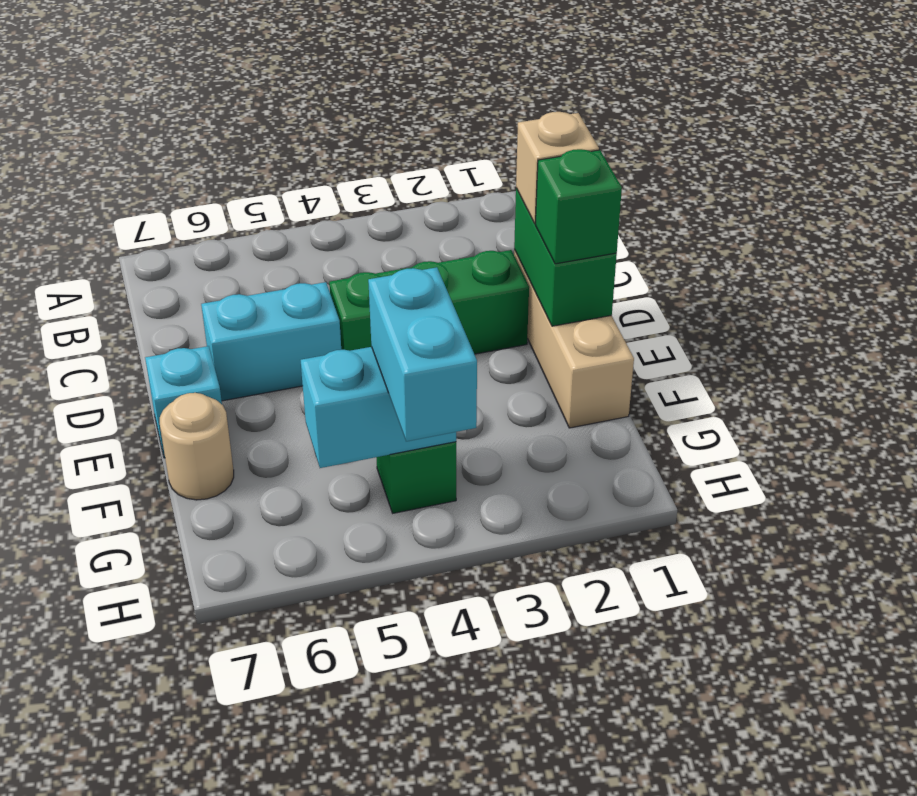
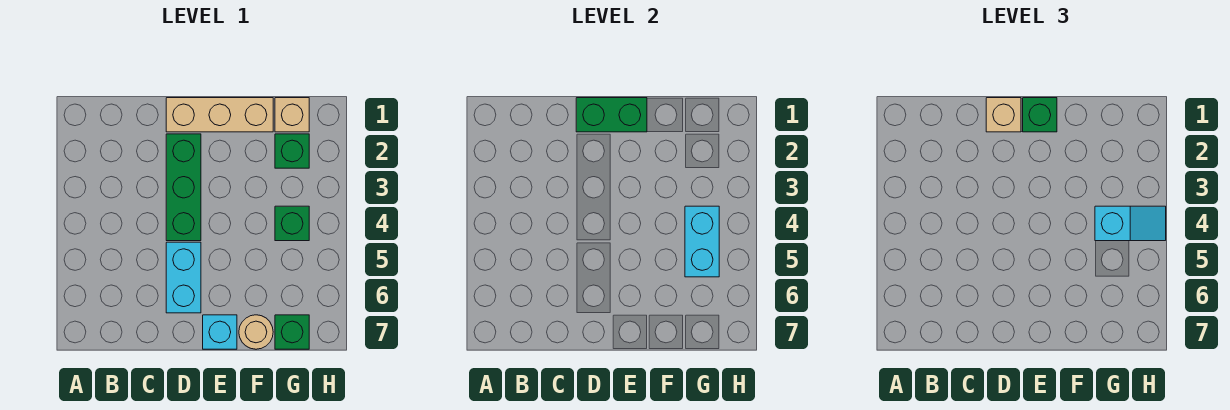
none -> tan brick G1 level 1
none -> green brick G2 level 1
cyan brick G4:H4 level 3 -> cyan slope G4:H4 level 3 top G
none -> green brick G7 level 1

